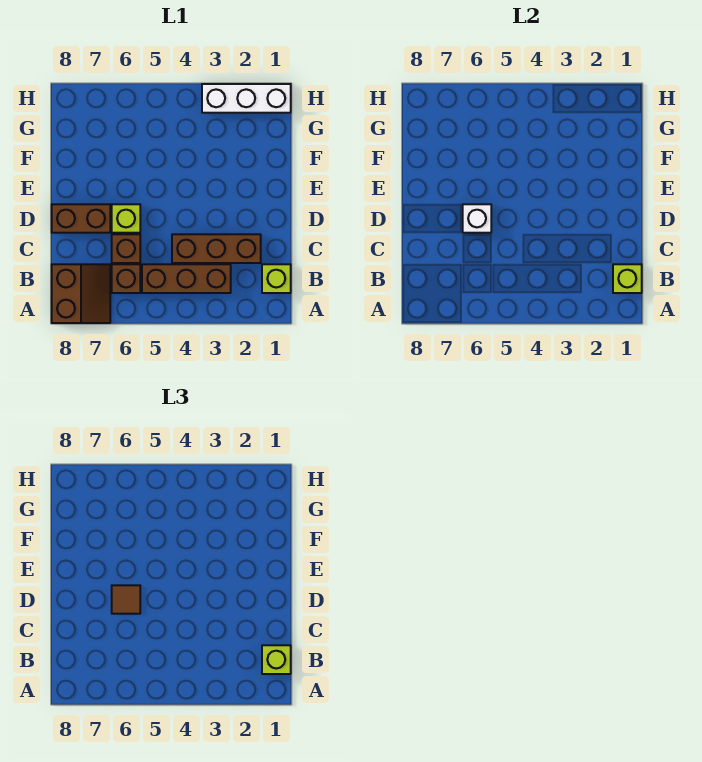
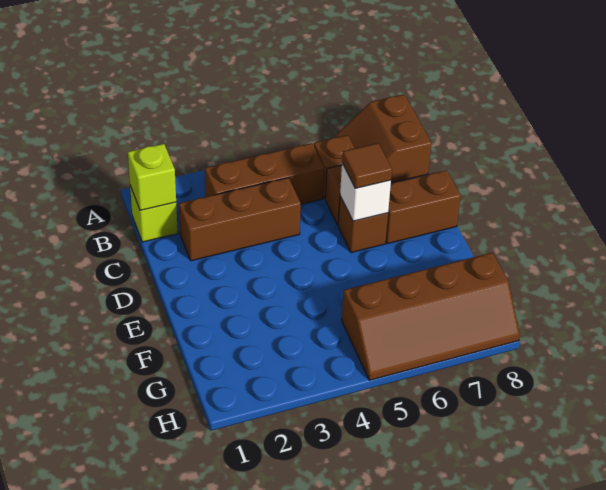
lime brick B1 level 3 -> none
lime brick D6 level 1 -> brown brick D6 level 1
none -> brown slope G5:H8 level 1 top G
white brick H1:H3 level 1 -> none

